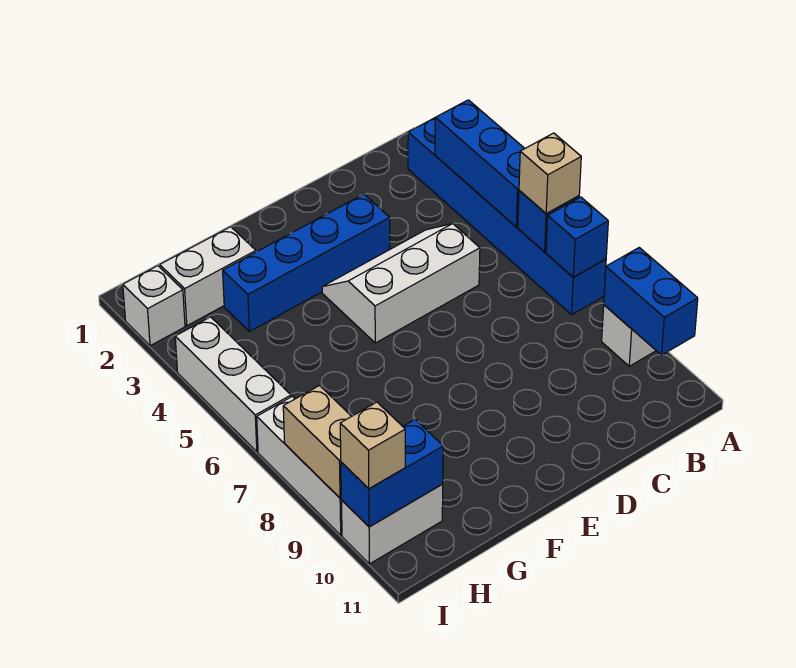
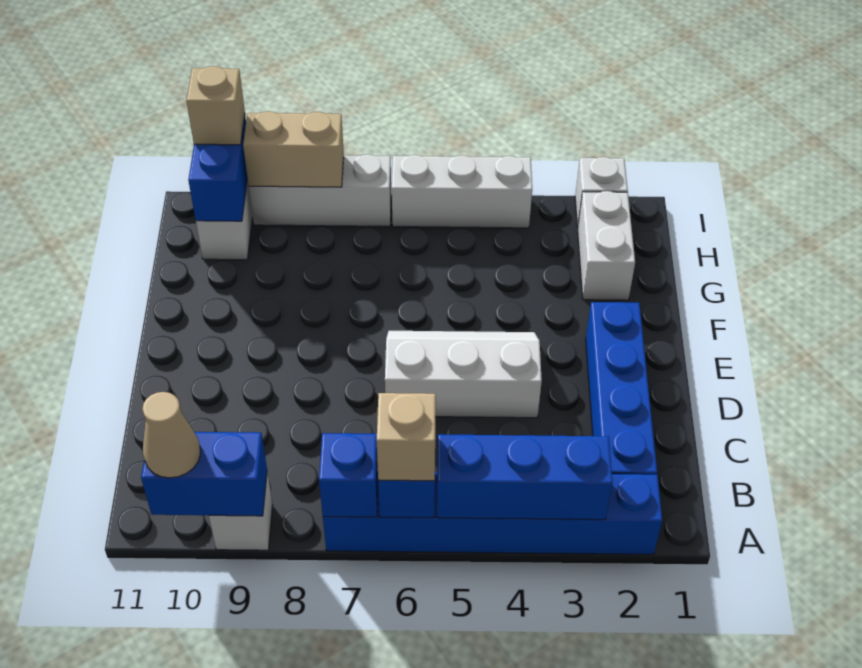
none -> tan cone A10 level 3
white slope C4:E5 level 1 top 5 -> white slope D4:E6 level 1 top D
blue brick D3:G3 level 1 -> blue brick B2:E2 level 1

